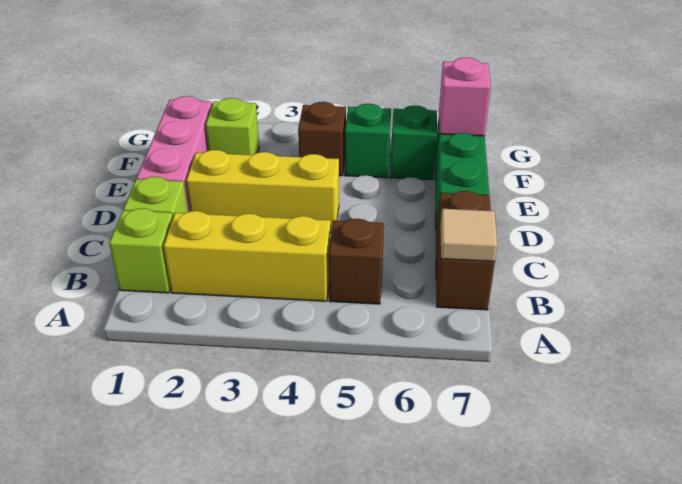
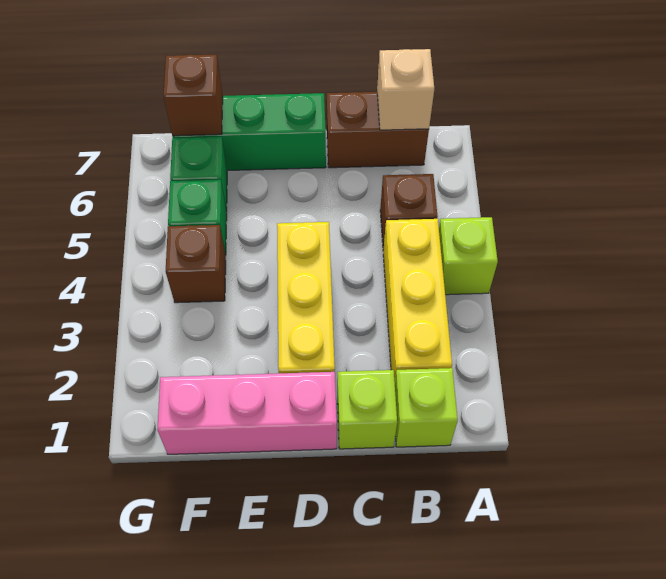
tan tile B7 level 2 -> tan brick B7 level 2
lime brick F2 level 1 -> lime brick A4 level 1
pink brick F7 level 2 -> brown brick F7 level 2

